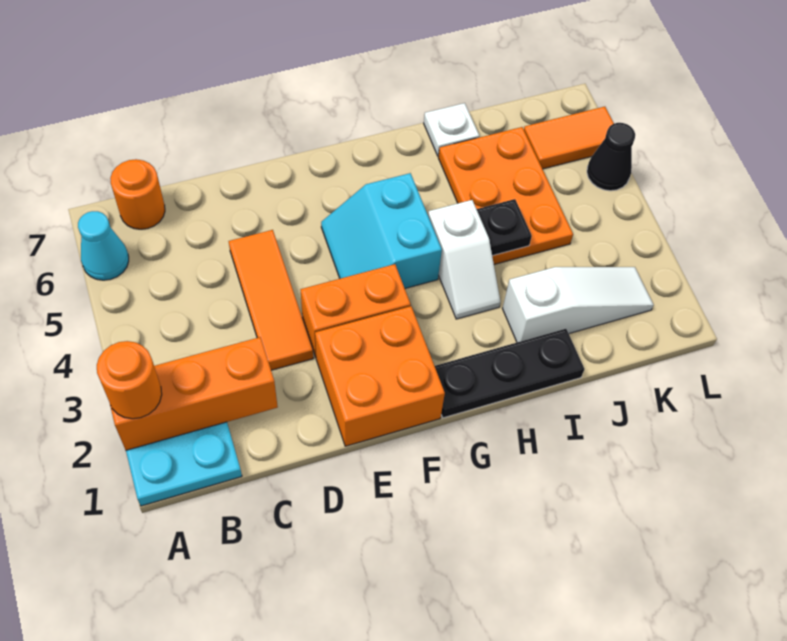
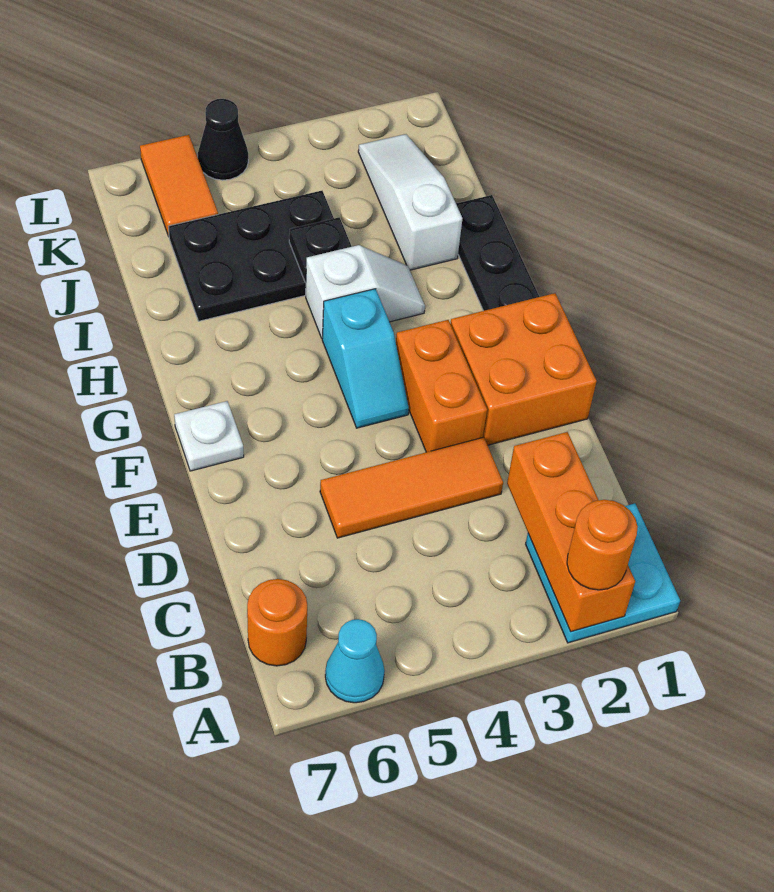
cyan slope F4:G5 level 1 top G -> cyan slope F4:G4 level 1 top G
orange plate I4:J6 level 1 -> black plate I4:J6 level 1
white plate I7 level 1 -> white plate F7 level 1

